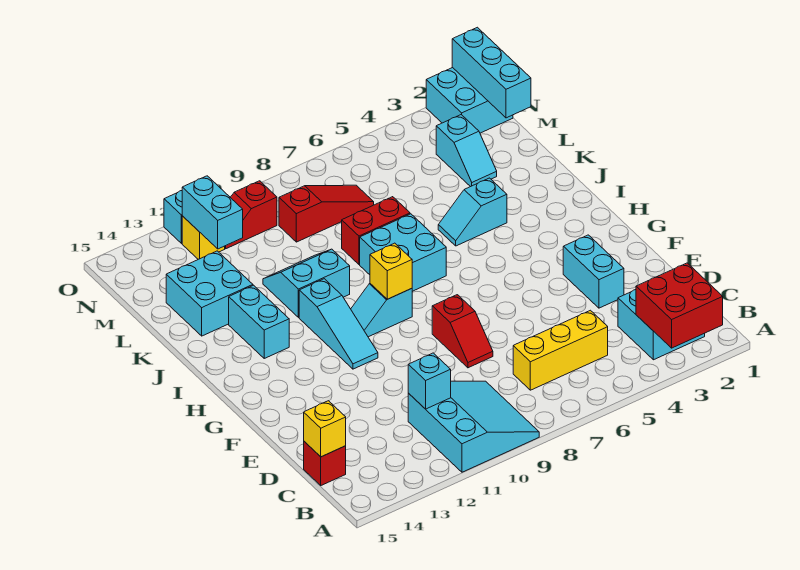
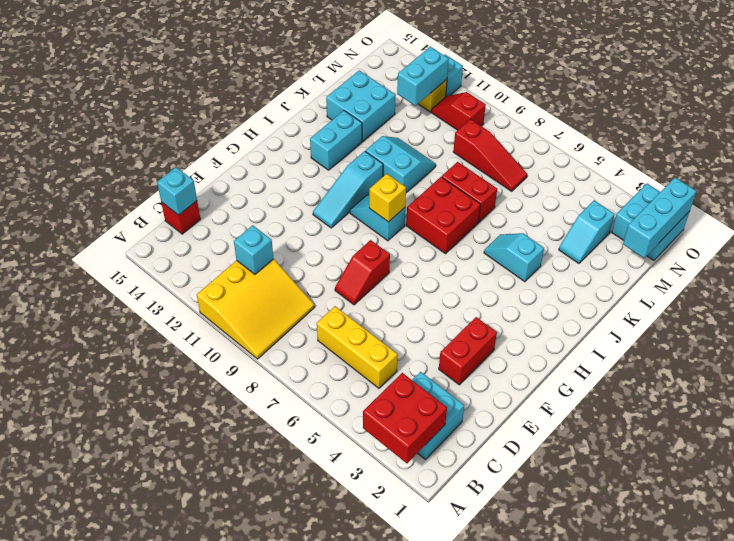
cyan slope A9:C11 level 1 top 11 -> yellow slope A9:C11 level 1 top 11
yellow brick C15 level 2 -> cyan brick C15 level 2
cyan brick E3:F3 level 1 -> red brick E3:F3 level 1
cyan brick I7:J8 level 1 -> red brick I7:J8 level 1

